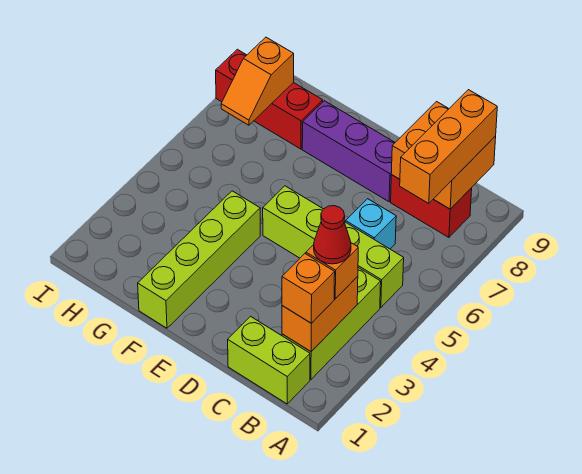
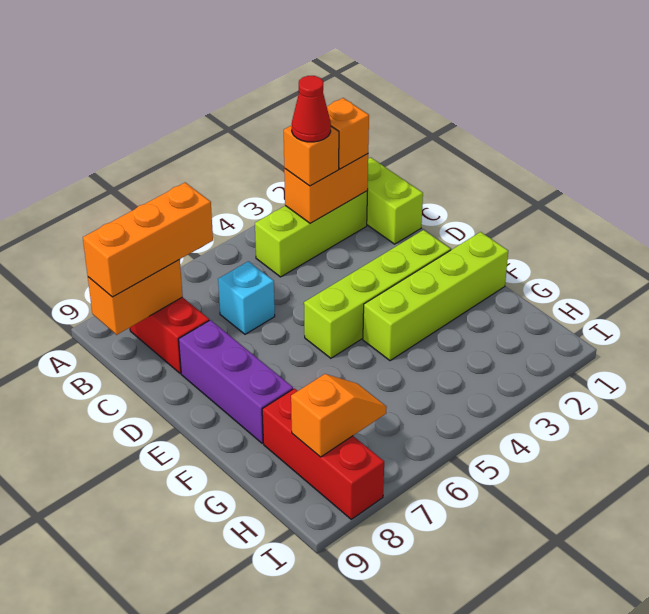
lime brick B5:E5 level 1 -> lime brick E2:E5 level 1
orange brick B8:C9 level 2 -> orange brick B8:B9 level 2

